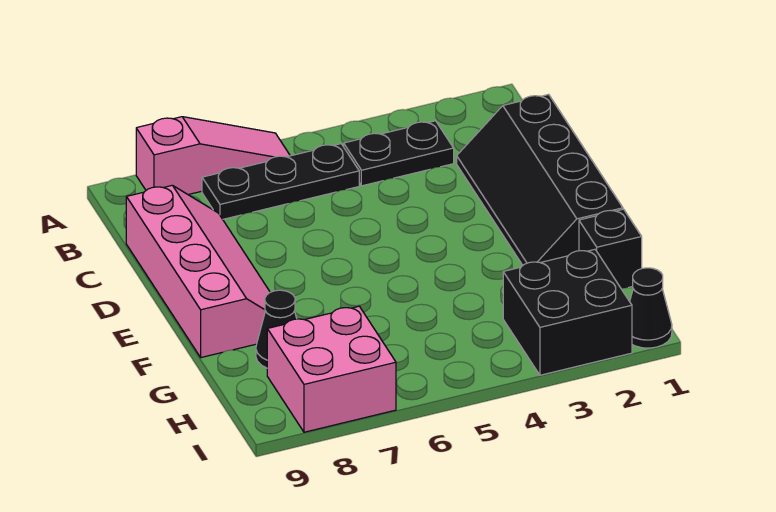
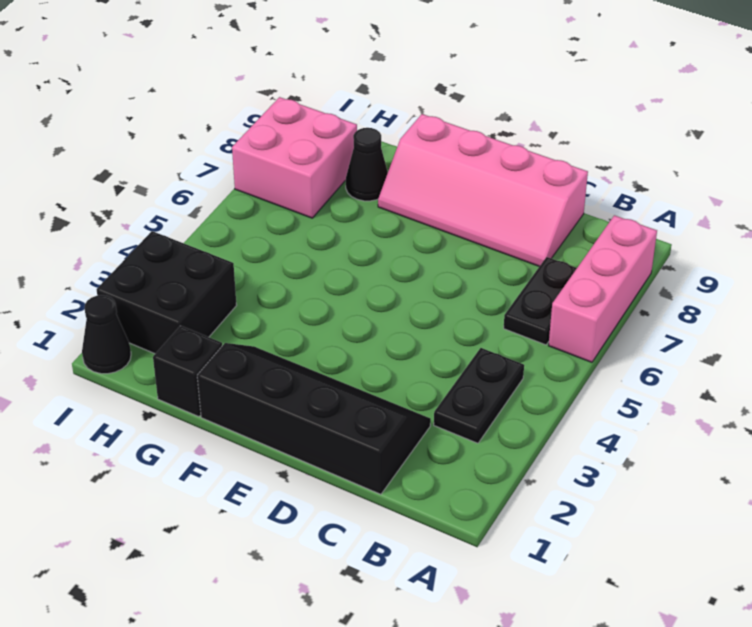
pink slope A6:A8 level 1 top 8 -> pink brick A6:A8 level 1
black plate B5:B7 level 1 -> black plate B6:B7 level 1

